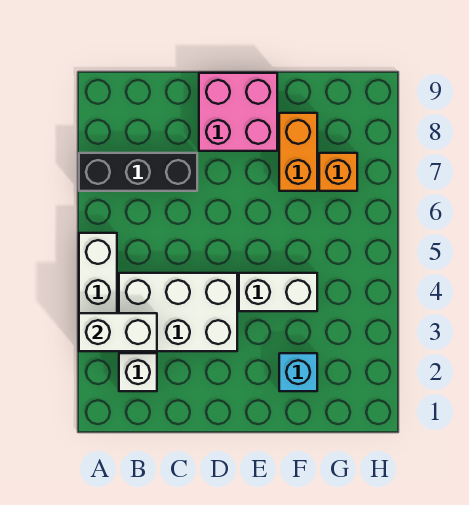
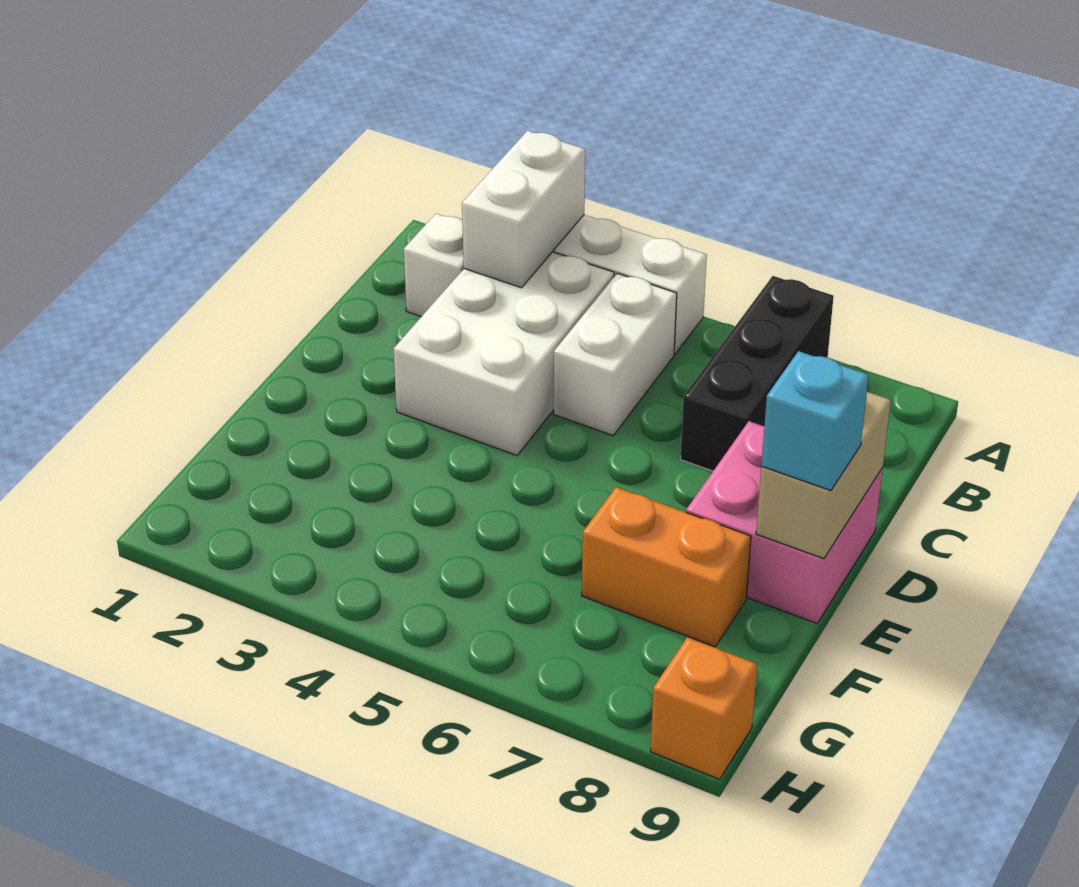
none -> tan brick D9:E9 level 2
white brick E4:F4 level 1 -> white brick B5:C5 level 1
cyan brick F2 level 1 -> cyan brick E9 level 3
orange brick G7 level 1 -> orange brick H9 level 1

